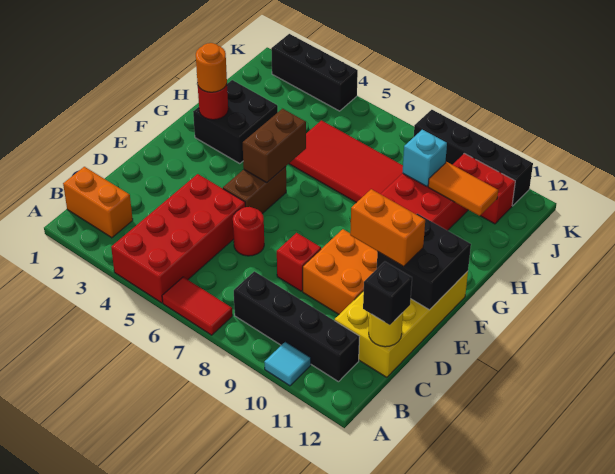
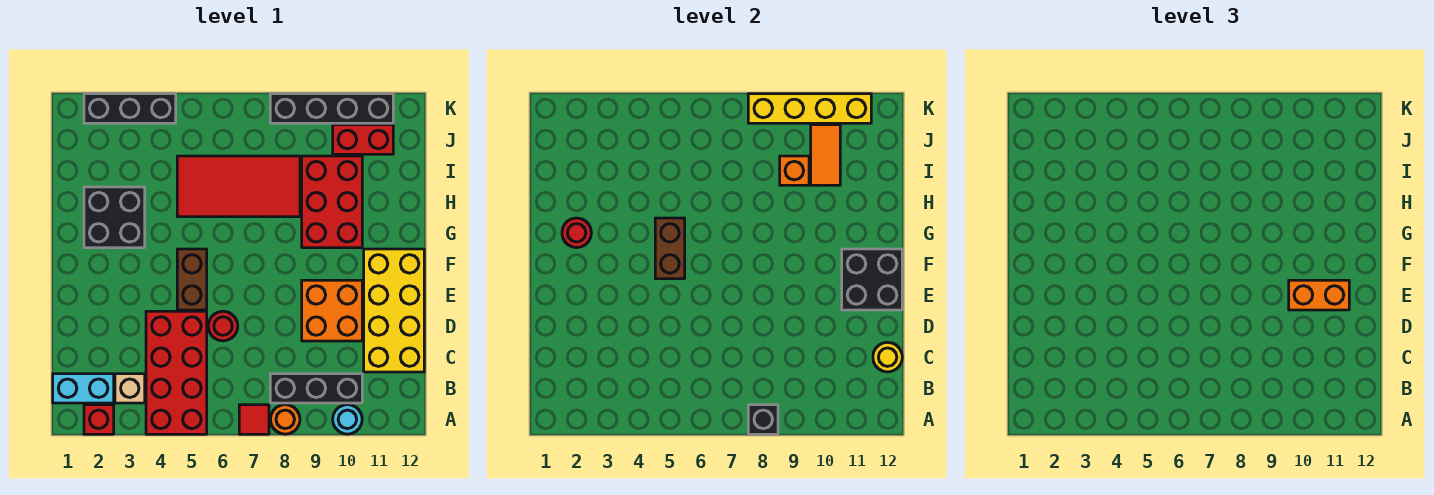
red tile A6:A7 level 1 -> red tile A7 level 1
cyan tile A10 level 1 -> cyan round brick A10 level 1
orange brick B1:B2 level 1 -> cyan brick B1:B2 level 1
none -> tan brick B3 level 1
black brick B8:B11 level 1 -> black brick B8:B10 level 1
black brick C12 level 3 -> black brick A8 level 2
red brick D8 level 1 -> red brick A2 level 1
orange round brick G2 level 3 -> orange round brick A8 level 1
cyan brick I9 level 2 -> orange brick I9 level 2
orange tile I10:I11 level 2 -> orange tile I10:J10 level 2
none -> yellow brick K8:K11 level 2

